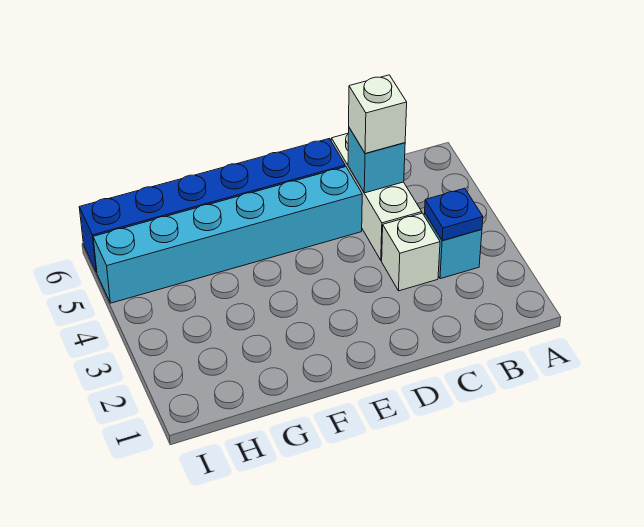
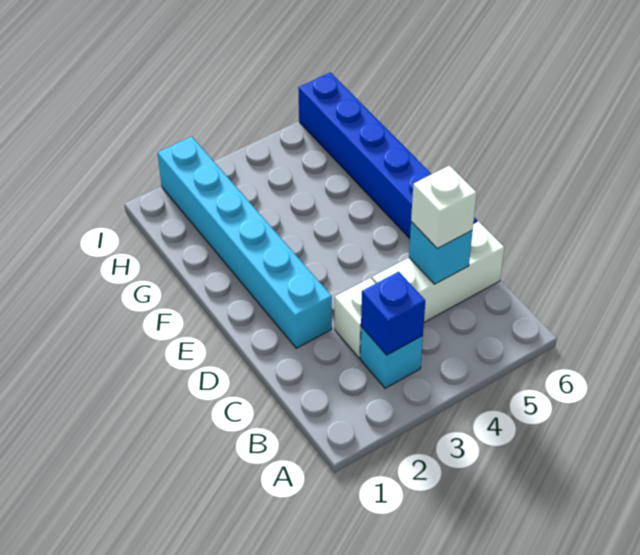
blue plate B3 level 2 -> blue brick B3 level 2
cyan brick D5:I5 level 1 -> cyan brick D2:I2 level 1

